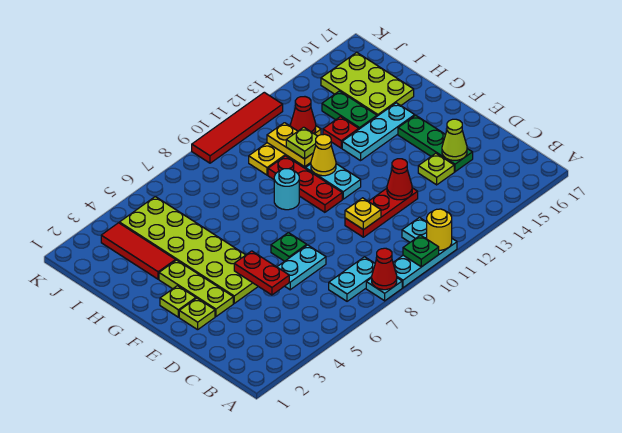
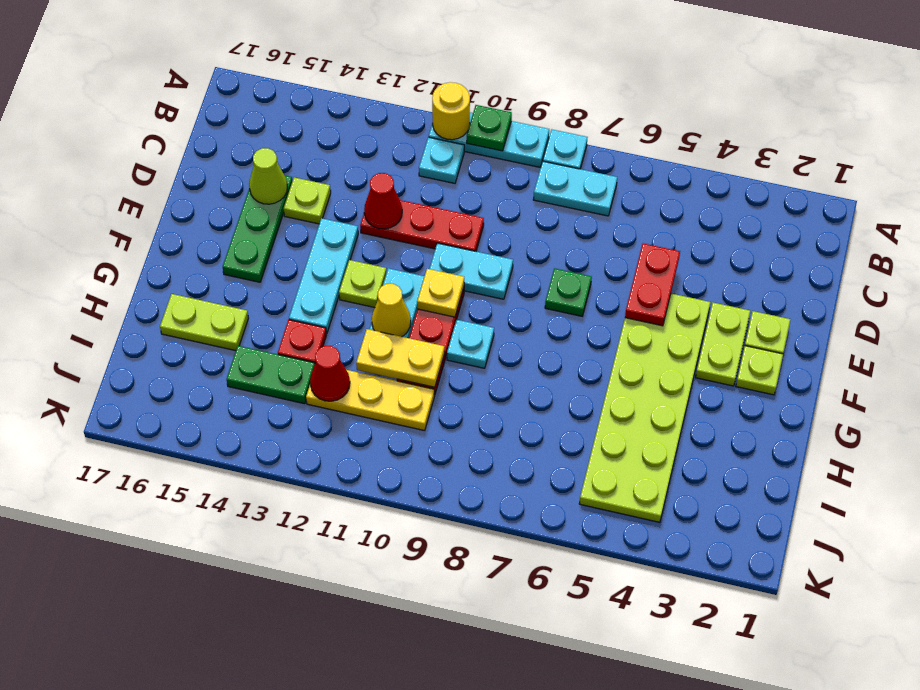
red cone A8 level 2 -> none
cyan plate D6:D7 level 1 -> cyan plate E9:E10 level 1
yellow plate D10 level 2 -> yellow plate F10 level 2
lime plate E3:G3 level 1 -> lime plate E3:F3 level 1
cyan round brick G9 level 1 -> cyan plate G9 level 1
cyan plate G13:G15 level 1 -> cyan plate E13:G13 level 1
red tile H3:J3 level 1 -> none
yellow plate H11:I11 level 2 -> yellow plate H10:H11 level 2
lime plate H11 level 3 -> lime plate F12 level 1
green plate H14:I14 level 1 -> green plate I13:I14 level 1
lime plate H15:J16 level 1 -> lime plate H15:H16 level 1
red tile K9:K12 level 1 -> none

